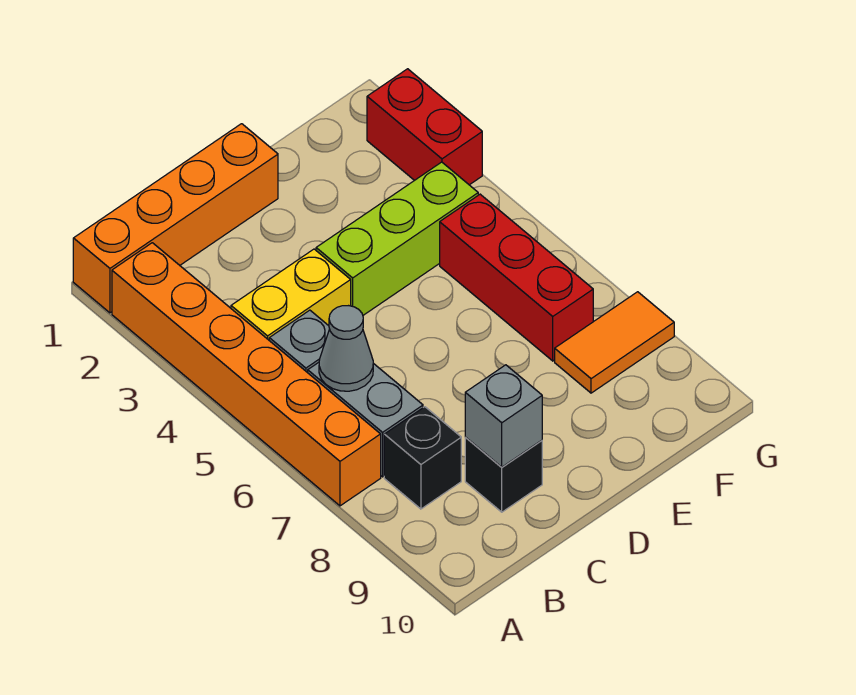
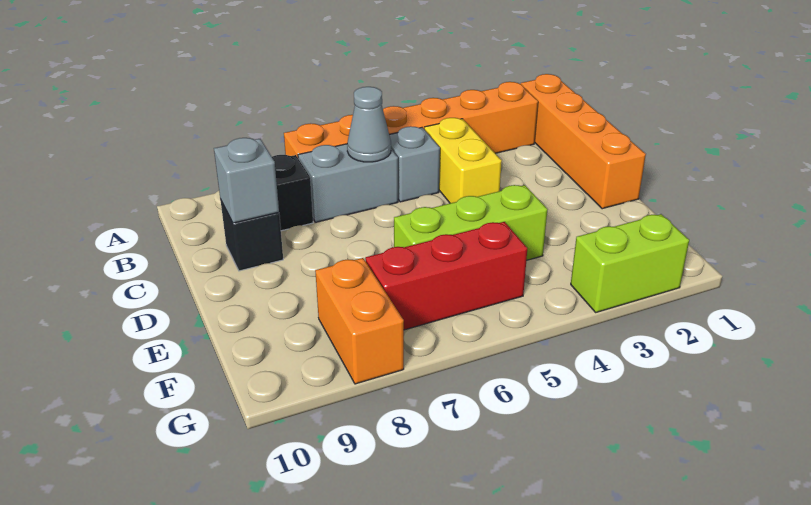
lime brick D4:F4 level 1 -> lime brick E4:E6 level 1
orange tile F8:G8 level 1 -> orange brick F8:G8 level 1
red brick G2:G3 level 1 -> lime brick G2:G3 level 1

